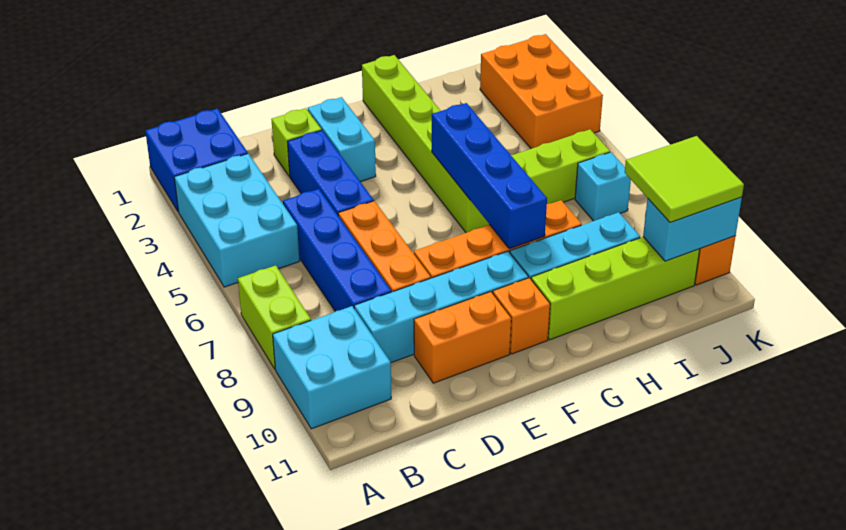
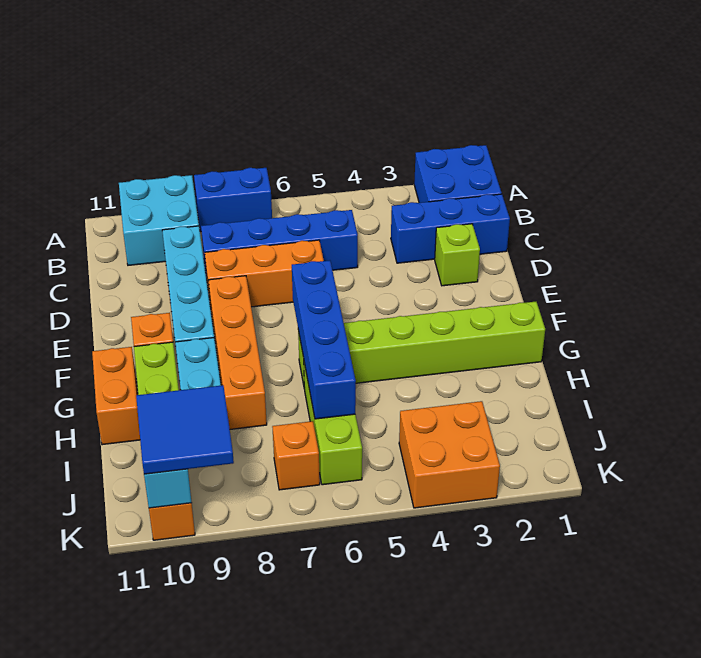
cyan brick A3:B5 level 1 -> none
lime brick A7:A8 level 1 -> blue brick A7:A8 level 1
blue brick D3:D5 level 1 -> blue brick C1:C3 level 1
orange brick D10:E10 level 1 -> orange brick G11:H11 level 1
cyan brick E2:E3 level 1 -> none
blue brick G5:G8 level 2 -> blue brick F6:I6 level 2
orange brick J2:K4 level 1 -> orange brick J3:K4 level 1
cyan brick J7 level 1 -> orange brick J7 level 1
lime tile J9:K10 level 3 -> blue tile J9:K10 level 3

